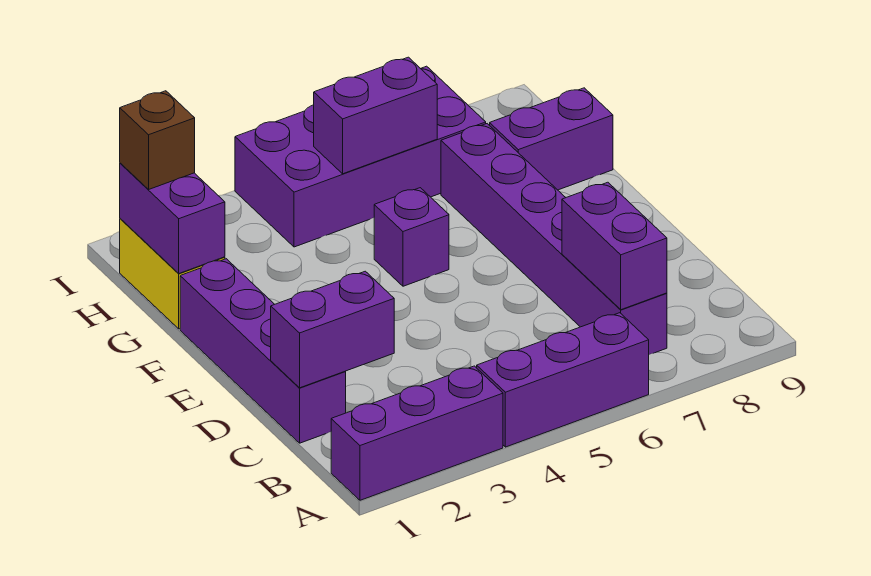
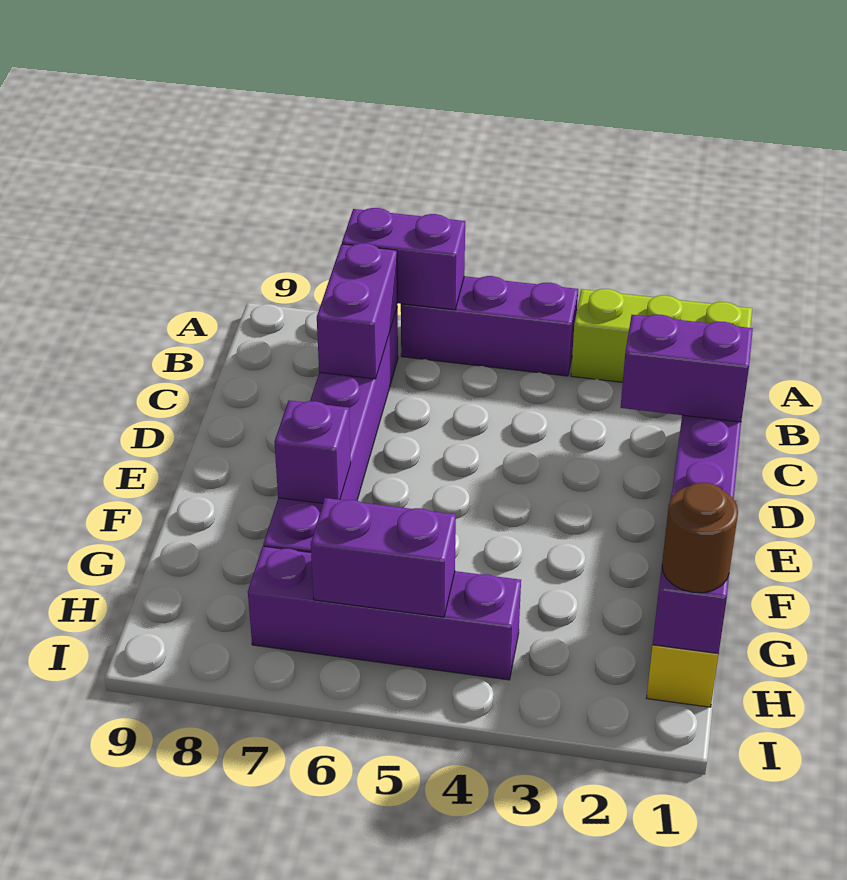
purple brick A1:A3 level 1 -> lime brick A1:A3 level 1
purple brick F5 level 1 -> purple brick F7 level 2
purple brick G8:G9 level 1 -> purple brick A6:A7 level 2
brown brick H1 level 3 -> brown round brick H1 level 3
purple brick H4:I7 level 1 -> purple brick H4:H7 level 1

